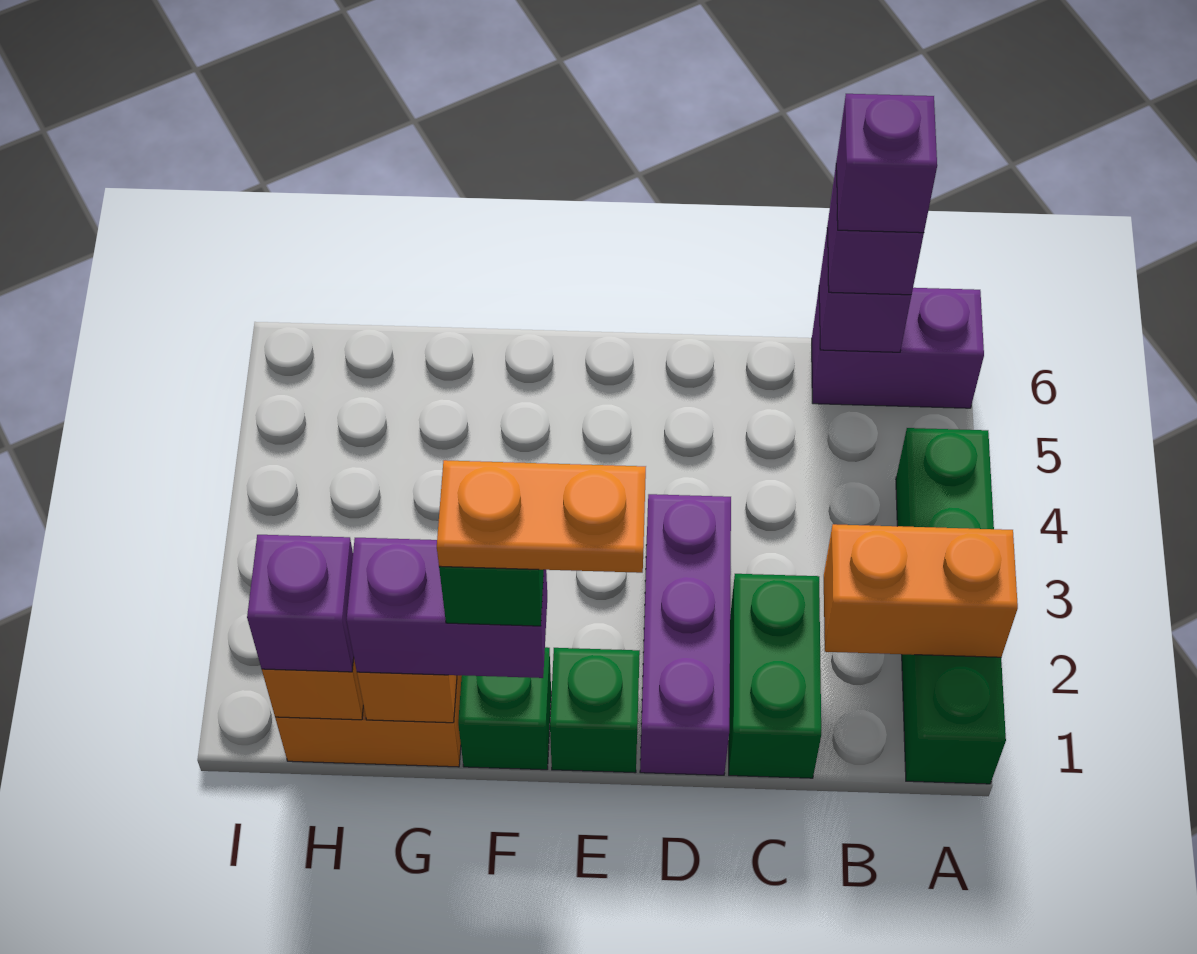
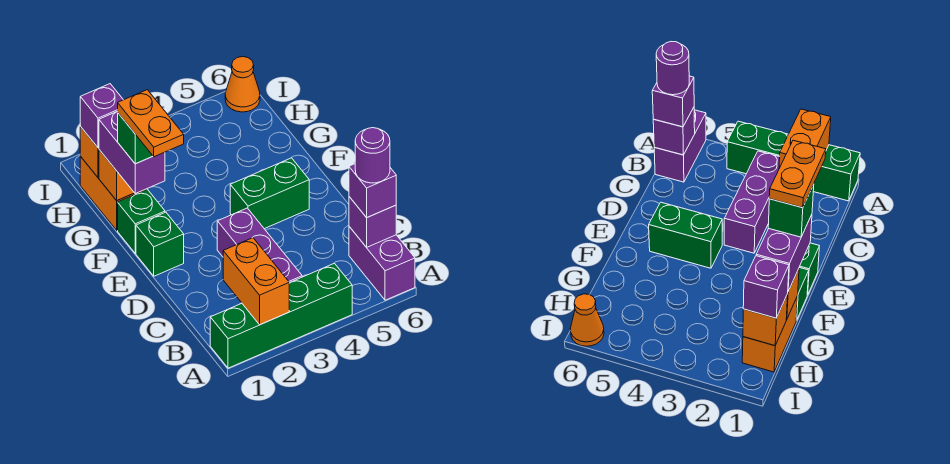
purple brick B6 level 4 -> purple round brick B6 level 4
green brick C1:C2 level 1 -> green brick E4:E5 level 1
purple brick D1:D3 level 1 -> purple brick B3:D3 level 1
none -> orange cone I6 level 1

